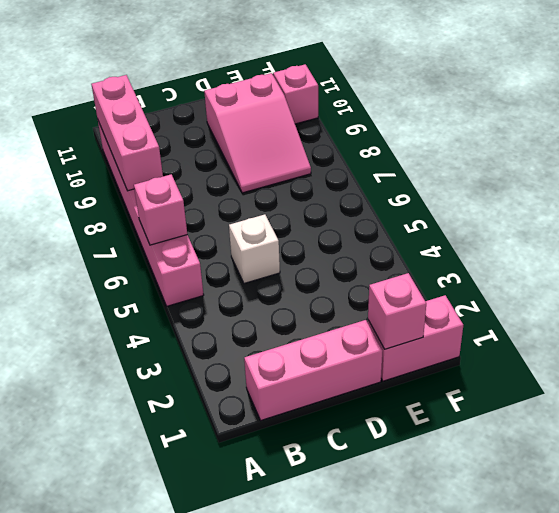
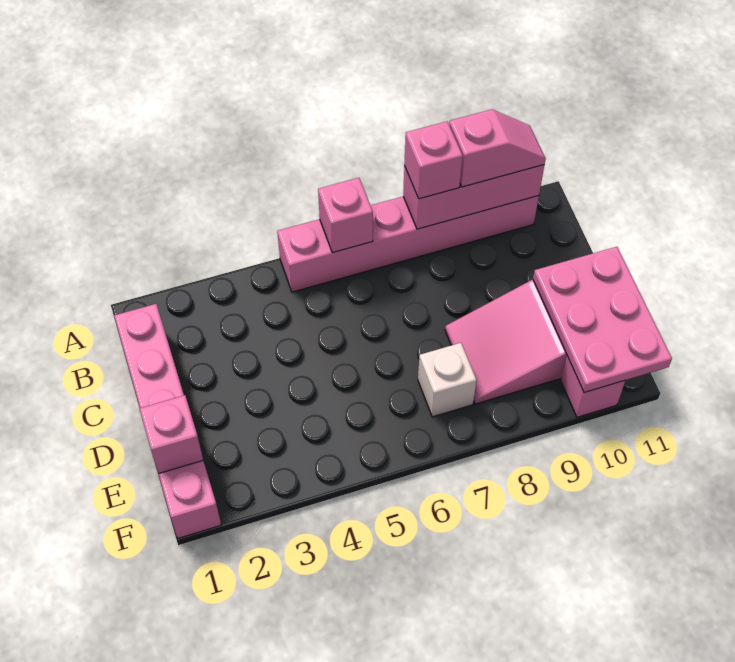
none -> pink brick A8 level 3
none -> pink slope A9:A10 level 3 top 9
white brick C5 level 1 -> white brick E7 level 1
none -> pink plate D10:F11 level 2

